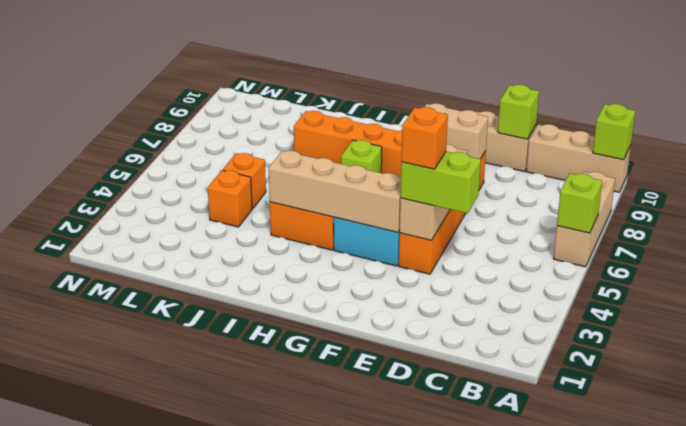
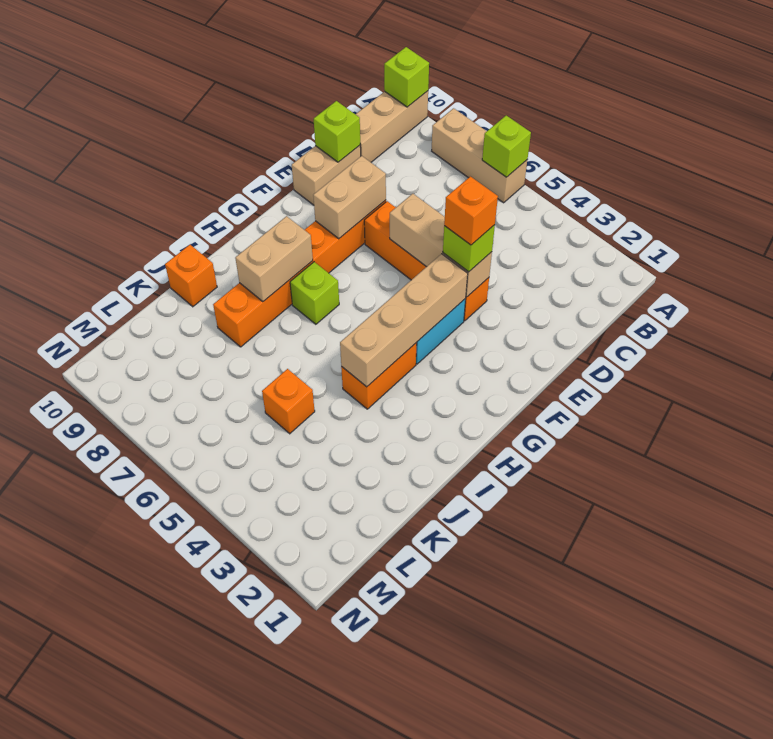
lime brick D4:E4 level 3 -> lime brick E4 level 3
none -> tan brick H8:I8 level 2
orange brick K4 level 1 -> orange brick J10 level 1

